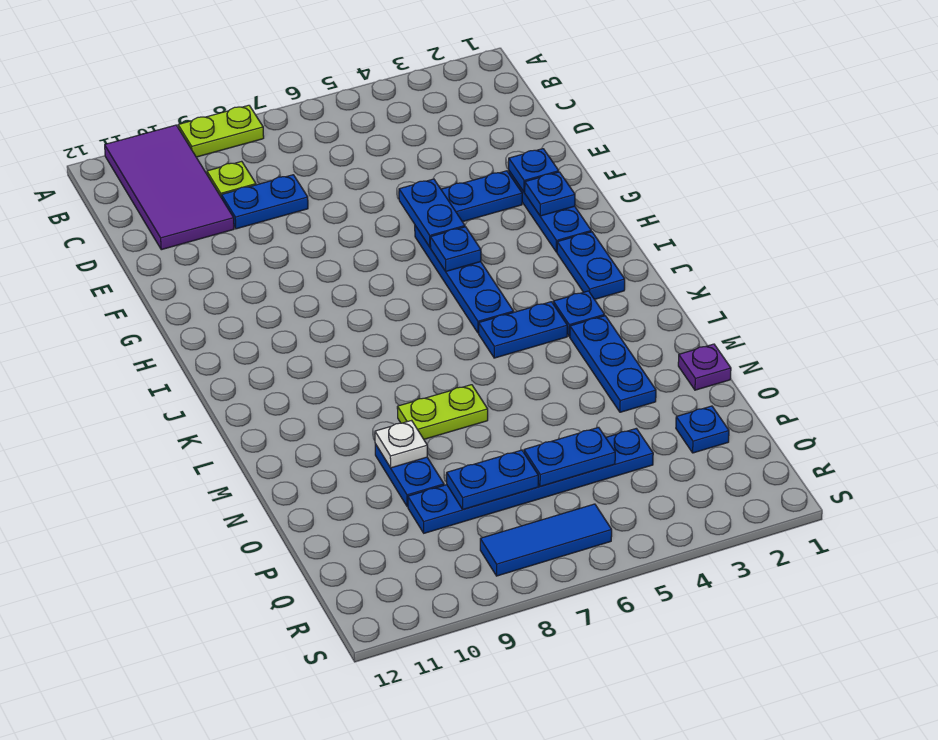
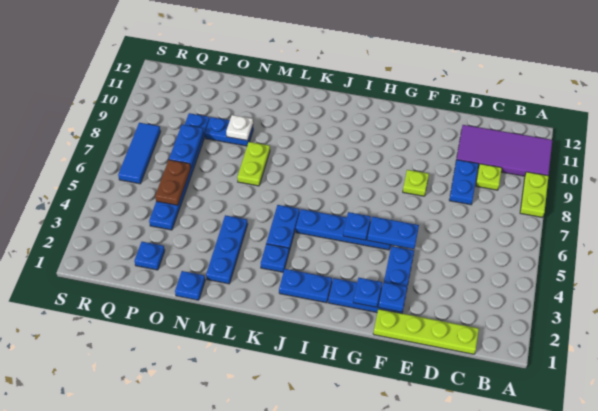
none -> lime plate C1:F1 level 1
none -> lime plate F8 level 1
blue plate L3:N3 level 1 -> blue plate M2:M4 level 1
purple plate N1 level 1 -> blue plate N1 level 1
blue plate P5:P6 level 2 -> brown plate P5:P6 level 2

